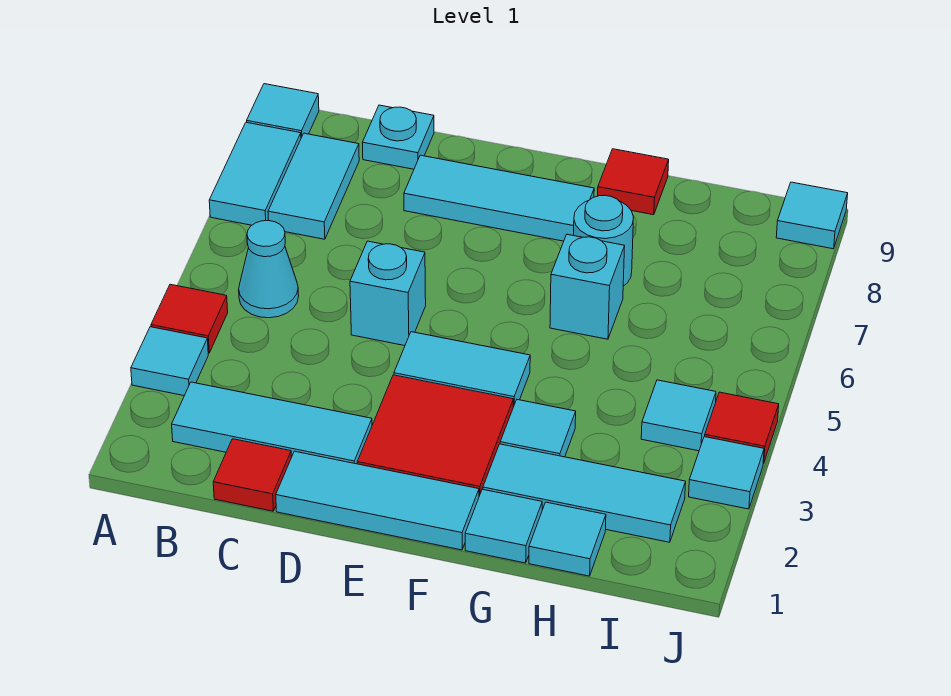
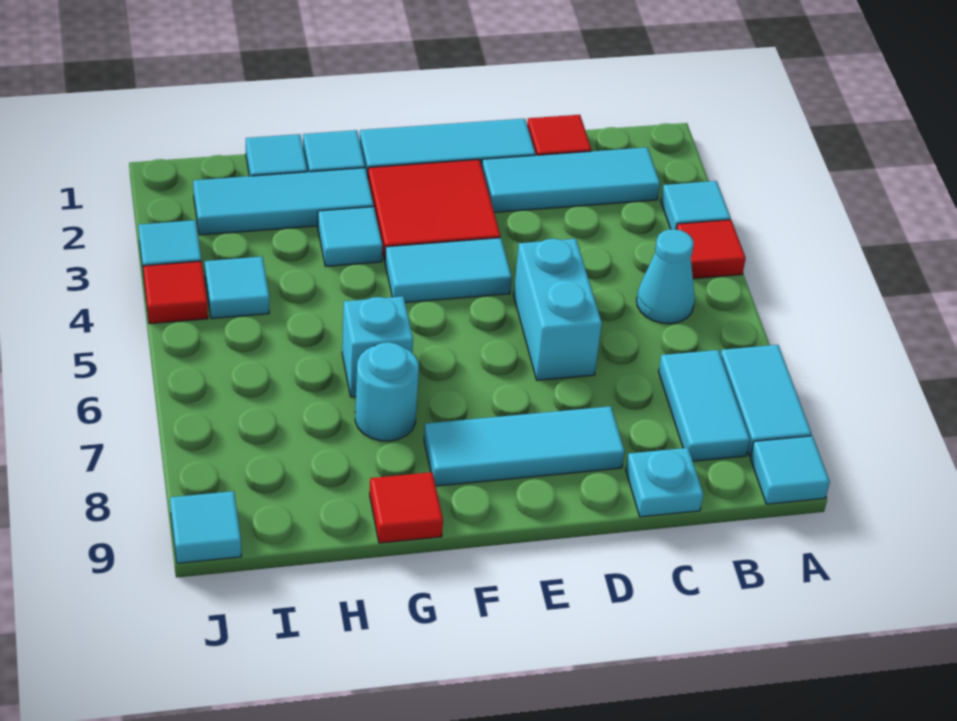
cyan brick D5 level 1 -> cyan brick D5:D6 level 1

